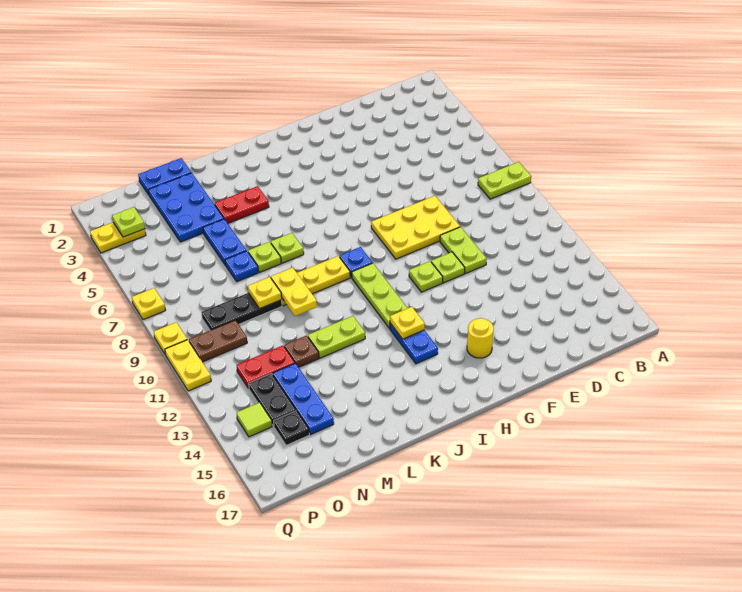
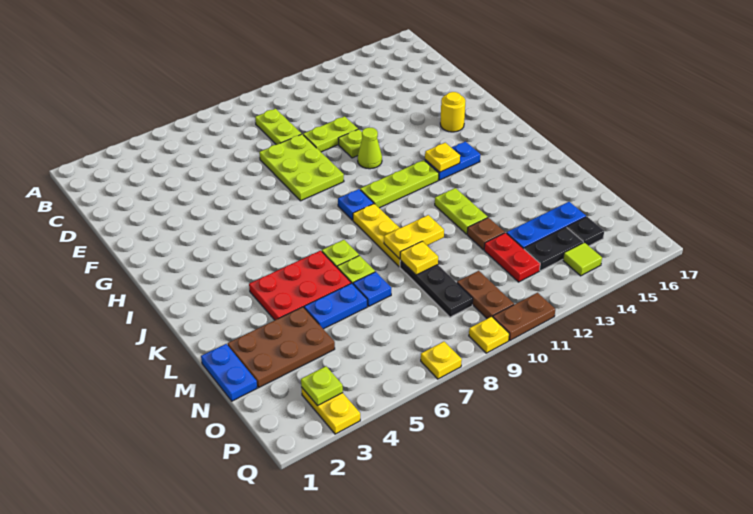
lime plate A8:B8 level 1 -> lime plate C9:D9 level 1
yellow plate E8:G9 level 1 -> lime plate E8:G9 level 1
lime plate G11 level 1 -> lime cone G11 level 1
red plate K4:L4 level 1 -> red plate K4:L6 level 1
blue plate M2:N4 level 1 -> brown plate M2:N4 level 1
yellow plate Q10:Q11 level 1 -> brown plate Q10:Q11 level 1

